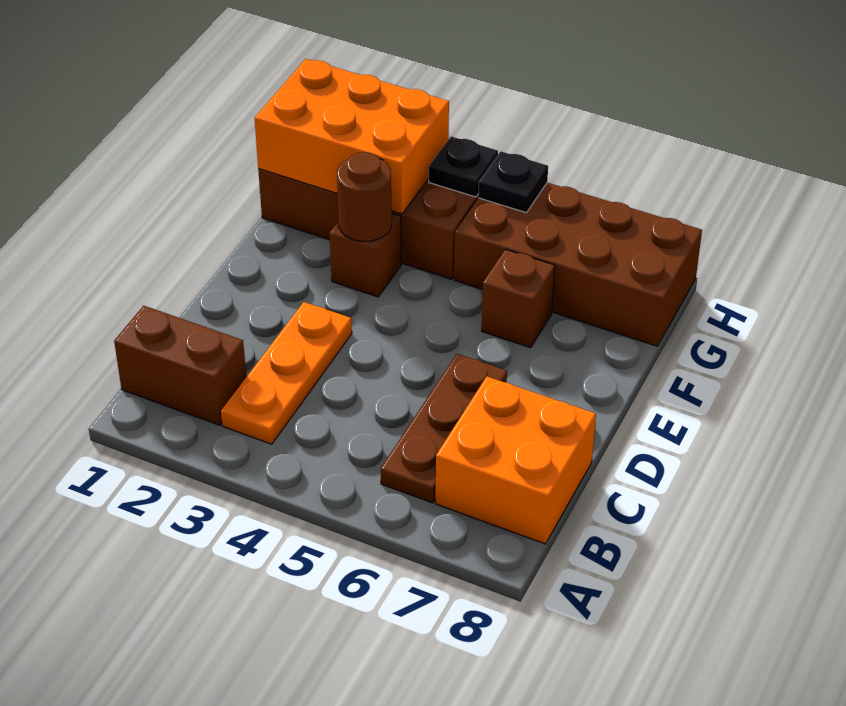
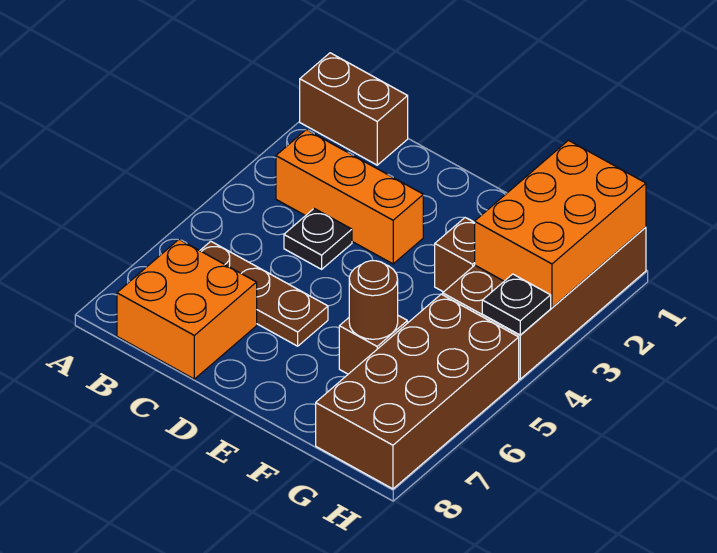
brown brick B1:B2 level 1 -> brown brick A1:B1 level 1
orange plate B3:D3 level 1 -> orange brick B3:D3 level 1
brown round brick F3 level 2 -> brown round brick F6 level 2
black plate H5 level 2 -> black plate C4 level 1

